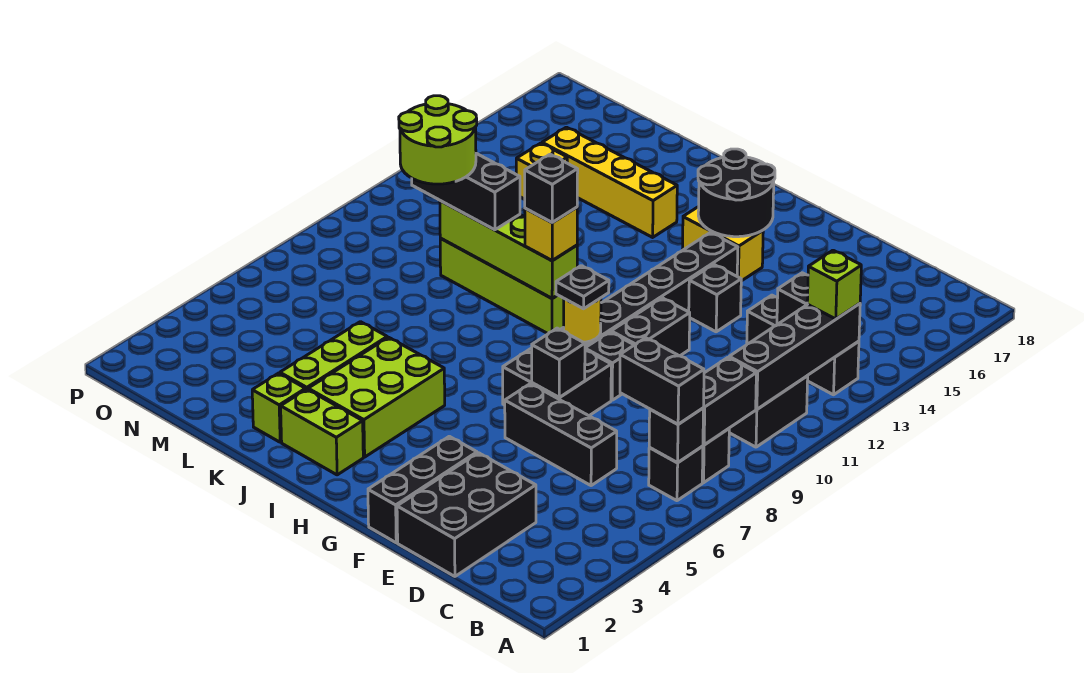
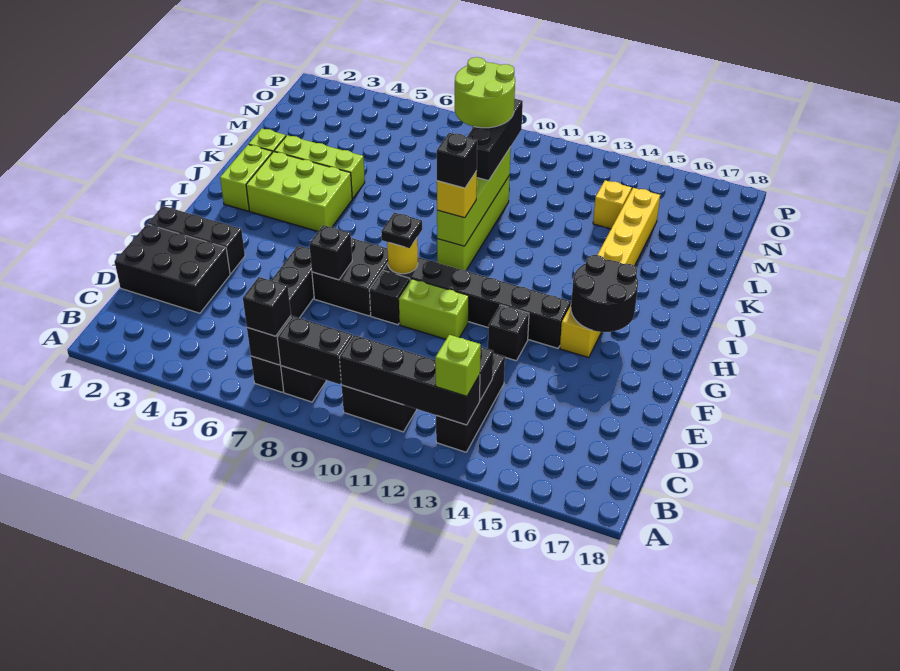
black brick B7:C7 level 3 -> black brick B7 level 3
black brick F10:F11 level 1 -> lime brick F10:F11 level 1

